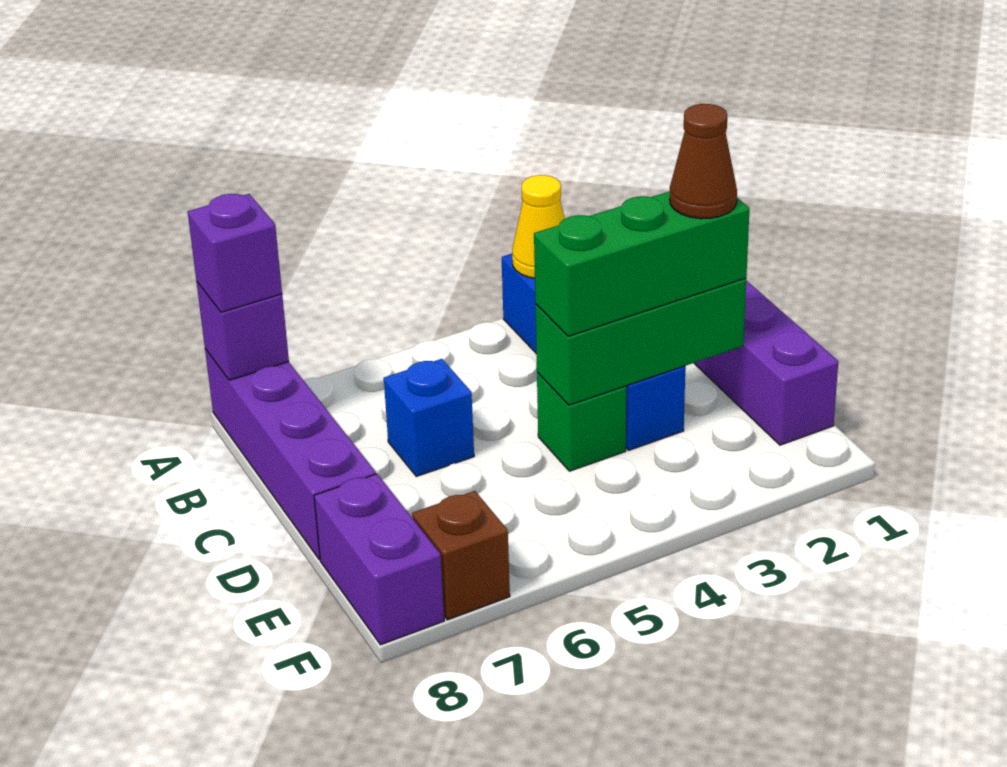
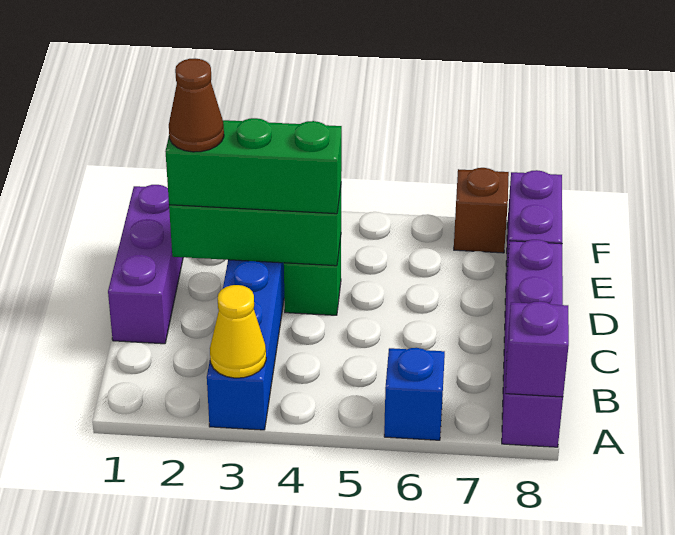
purple brick A8 level 3 -> none
blue brick C6 level 1 -> blue brick A6 level 1

